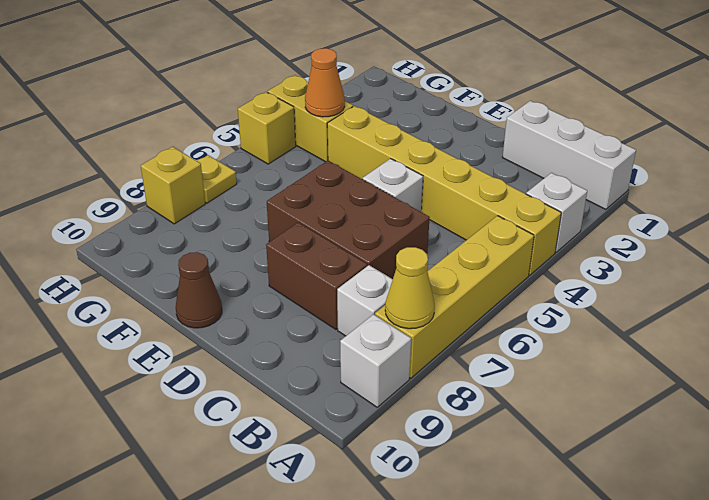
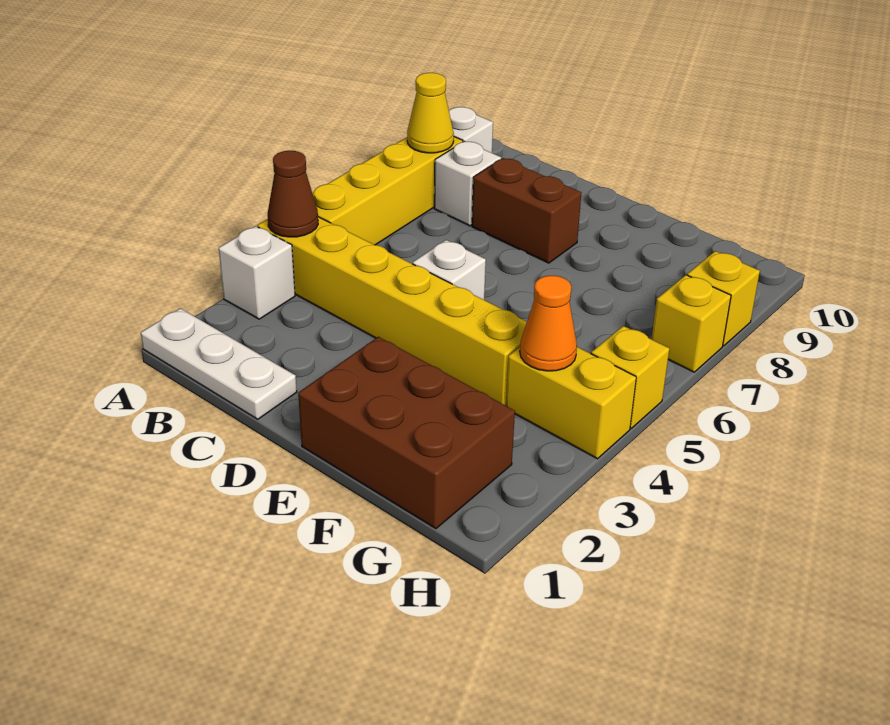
white brick A1:C1 level 1 -> white plate A1:C1 level 1
brown brick C6:E7 level 1 -> brown brick E1:G2 level 1
brown cone E10 level 1 -> brown cone A4 level 2
yellow plate H7 level 1 -> yellow brick H7 level 1

